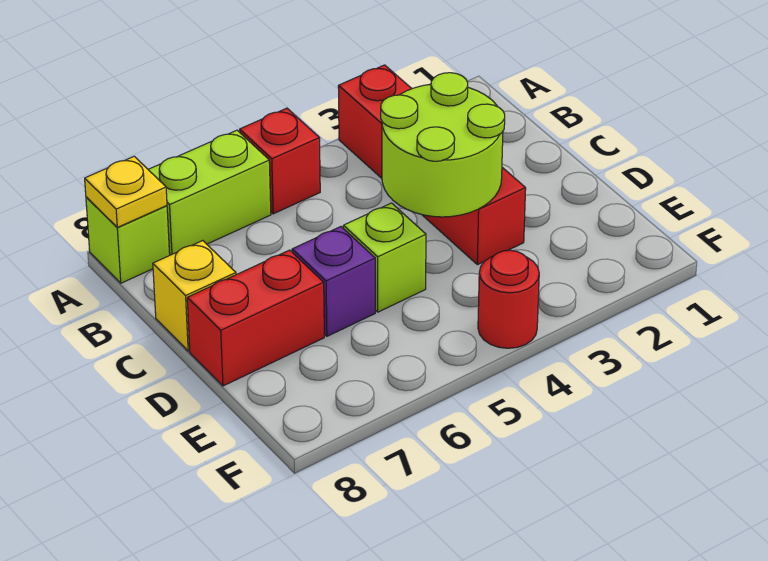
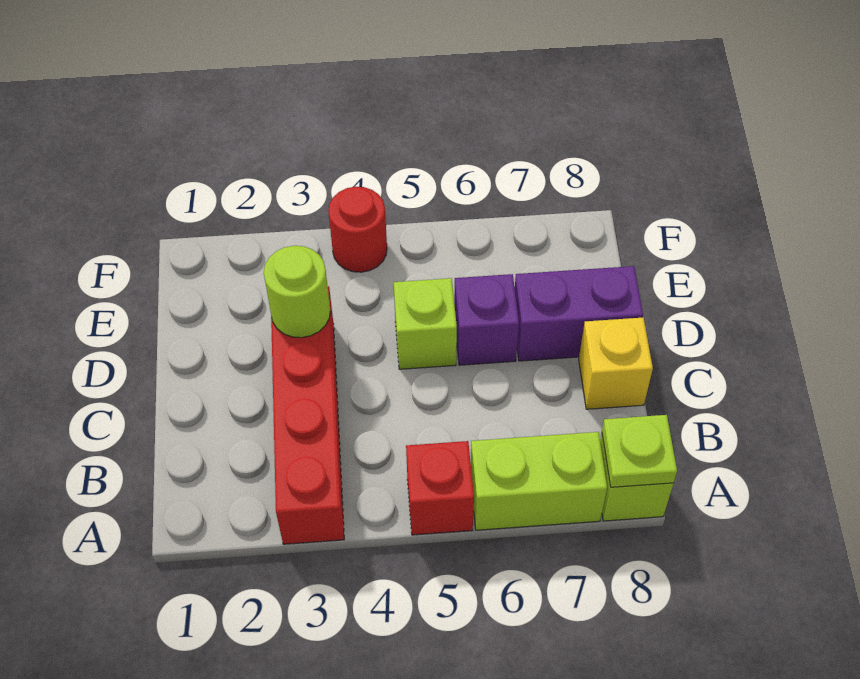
yellow plate A8 level 2 -> lime plate A8 level 2
lime round brick C3:D4 level 2 -> lime round brick D3 level 2
red brick D7:D8 level 1 -> purple brick D7:D8 level 1

